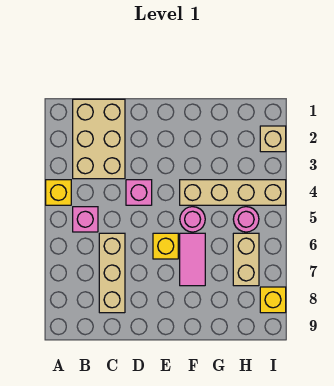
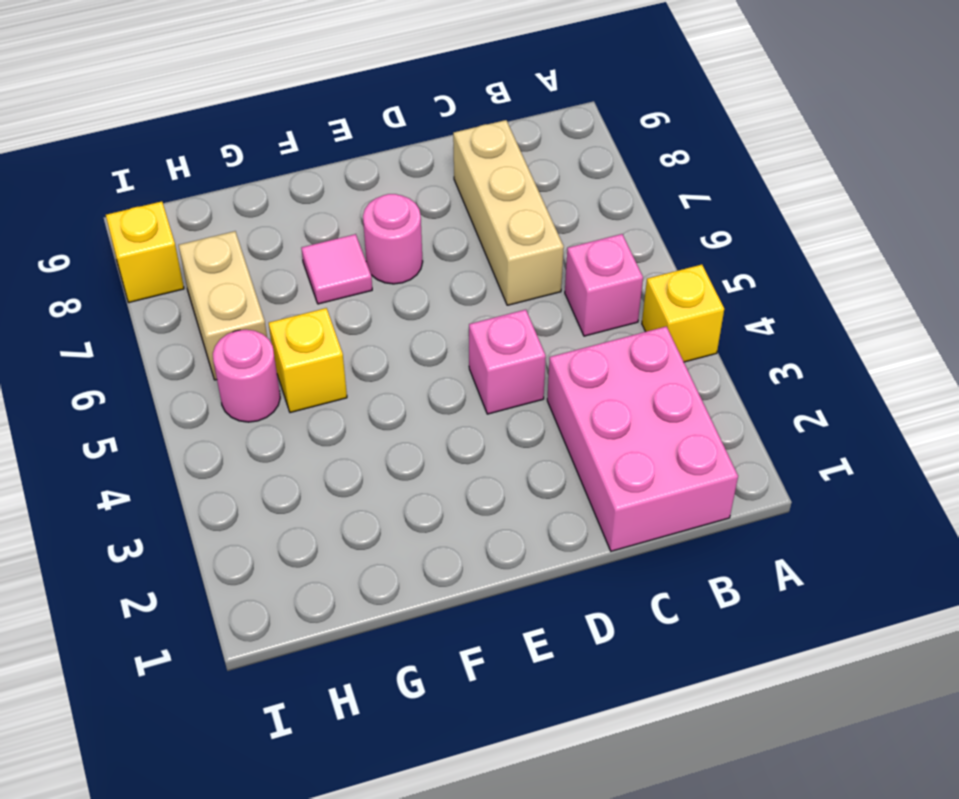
tan brick B1:C3 level 1 -> pink brick B1:C3 level 1
yellow brick E6 level 1 -> yellow brick G5 level 1
tan brick F4:I4 level 1 -> none
pink round brick F5 level 1 -> pink round brick E7 level 1
pink tile F6:F7 level 1 -> pink tile F7 level 1
tan brick I2 level 1 -> none

